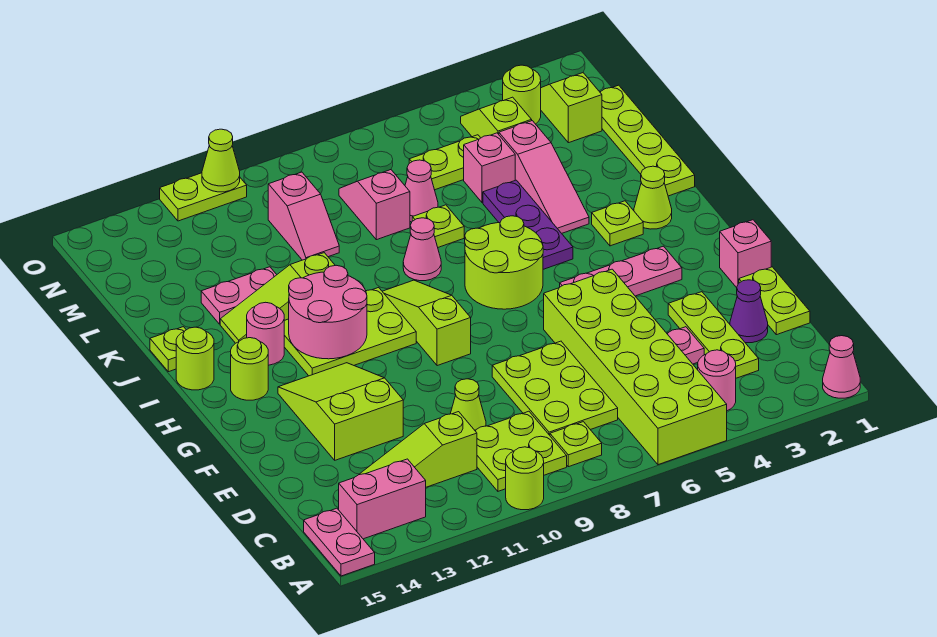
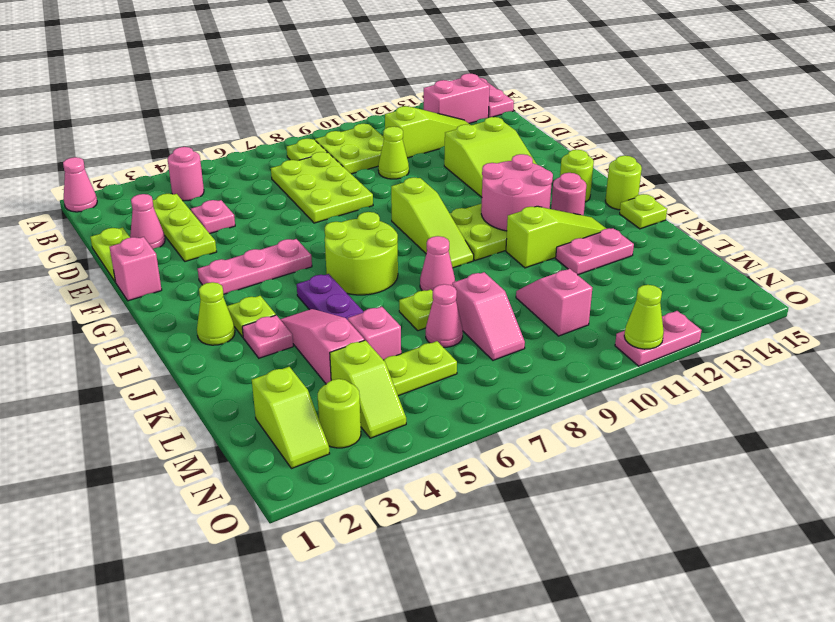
lime brick A5:F6 level 1 -> none
lime round brick A10 level 1 -> none
purple cone D2 level 1 -> pink cone D2 level 1
lime plate J1:M1 level 1 -> none
none -> pink plate J3 level 1
lime plate O11:O12 level 1 -> pink plate O11:O12 level 1

